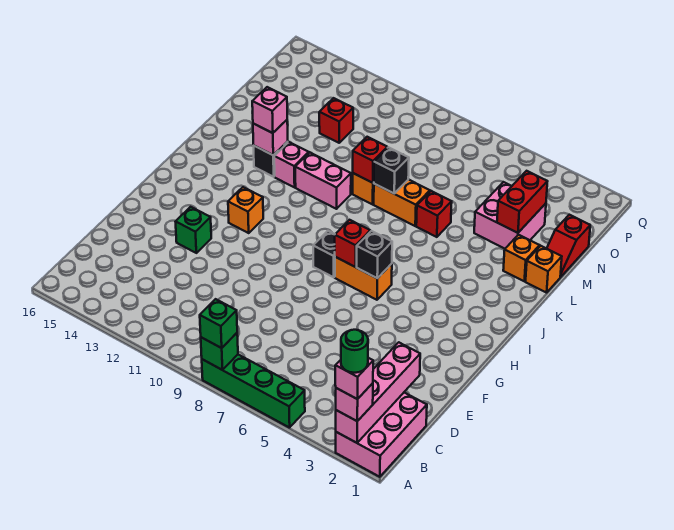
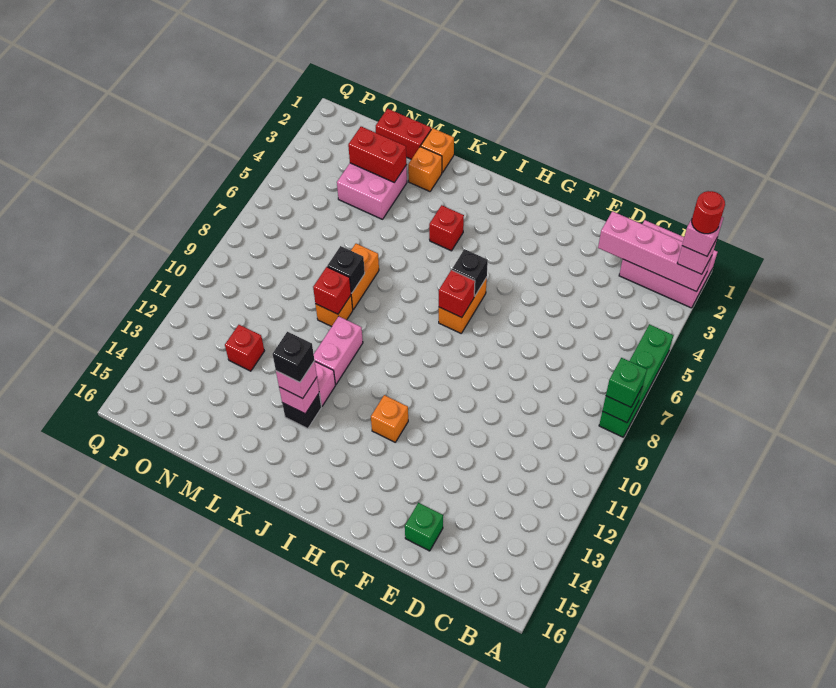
green round brick A2 level 5 -> red round brick A2 level 5
green brick F13 level 1 -> green brick E15 level 1
black brick H8 level 1 -> black brick K13 level 4
red brick L6 level 1 -> red brick J4 level 1
red slope M1:N1 level 1 top N -> red brick M1:N1 level 1

